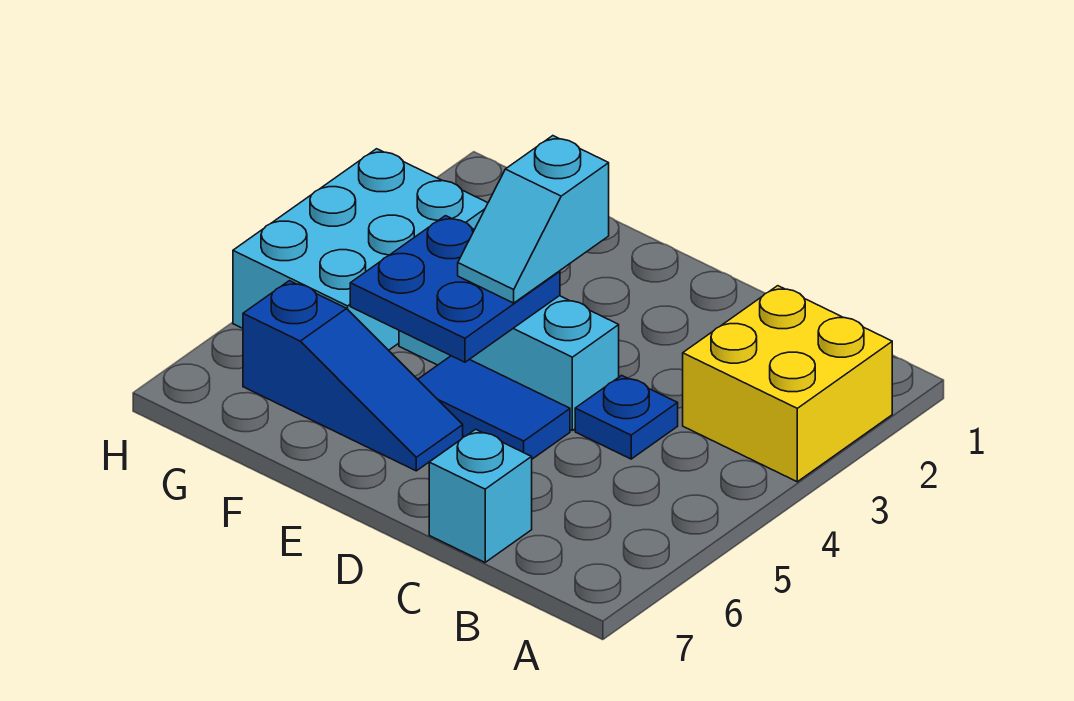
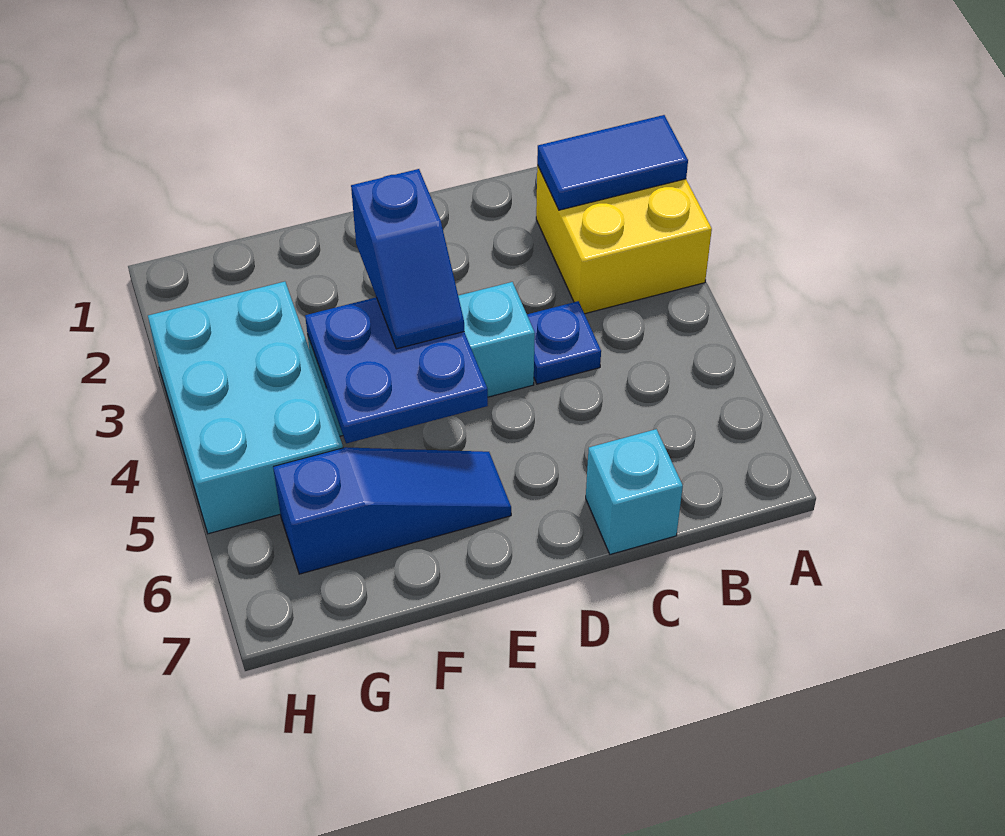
blue tile D5:E5 level 1 -> blue tile A2:B2 level 2
cyan slope E3:E4 level 3 top 3 -> blue slope E3:E4 level 3 top 3

